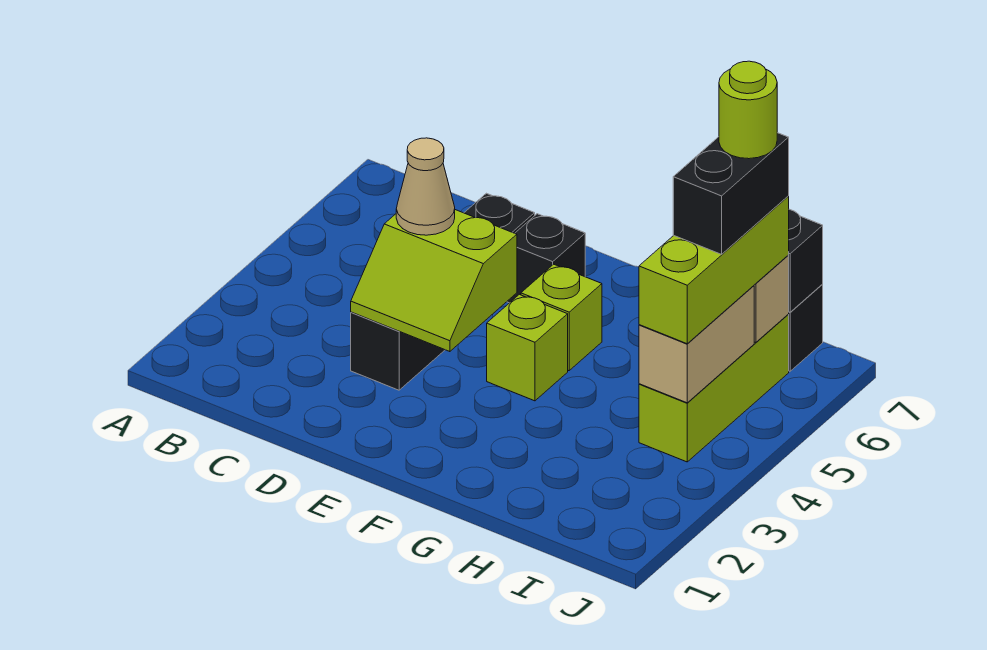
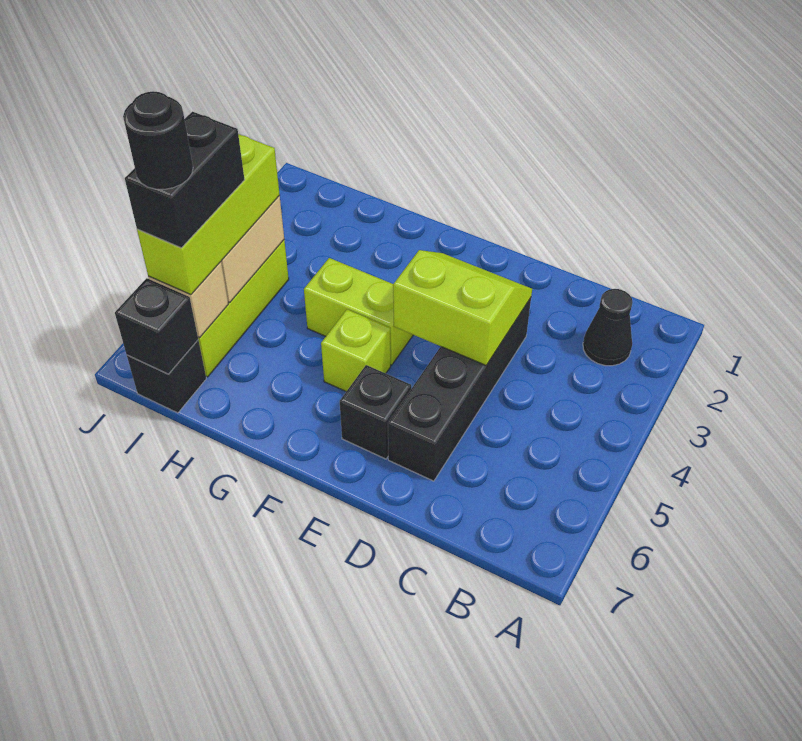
none -> black cone B2 level 1
tan cone D4 level 3 -> none
lime brick F4 level 1 -> lime brick F4:G4 level 1
lime round brick I6 level 5 -> black round brick I6 level 5

